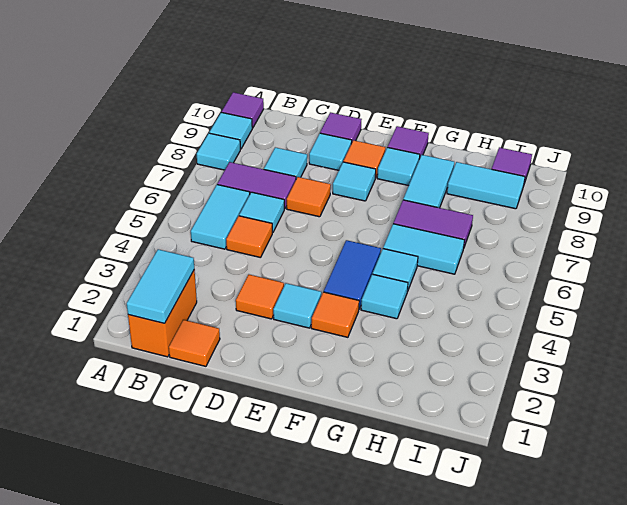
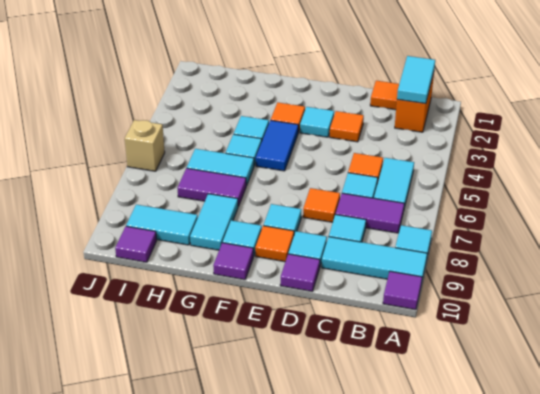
cyan tile A9 level 1 -> cyan tile A9:C9 level 1
none -> tan brick J6 level 1

